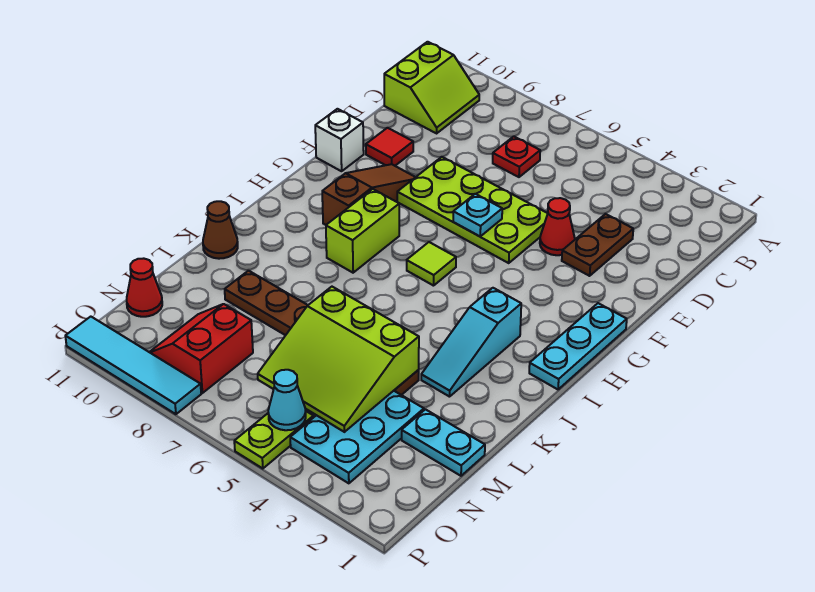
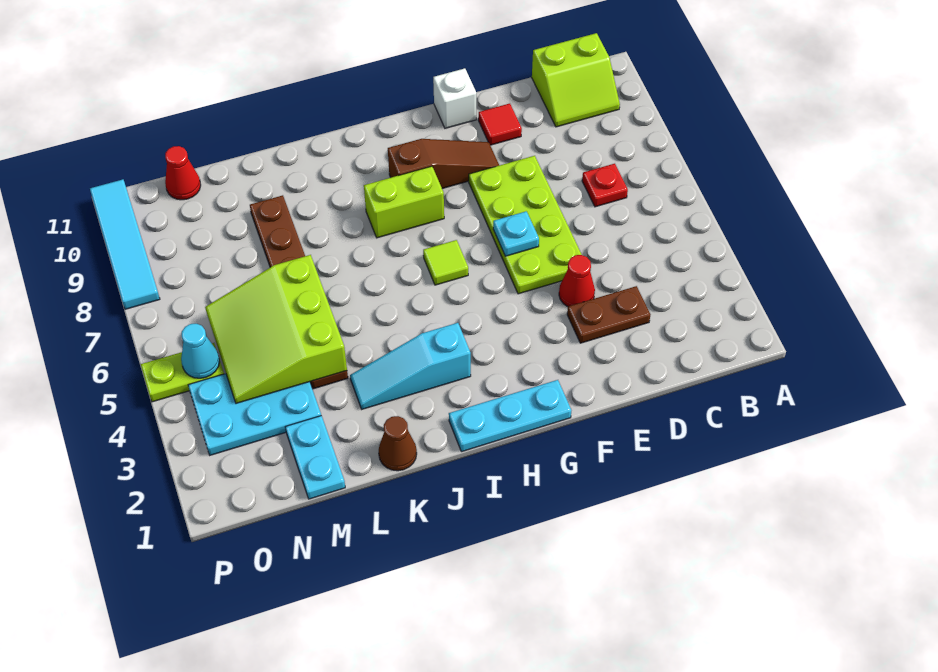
brown cone K11 level 1 -> brown cone K1 level 1
red slope N8:O9 level 1 top 8 -> none

